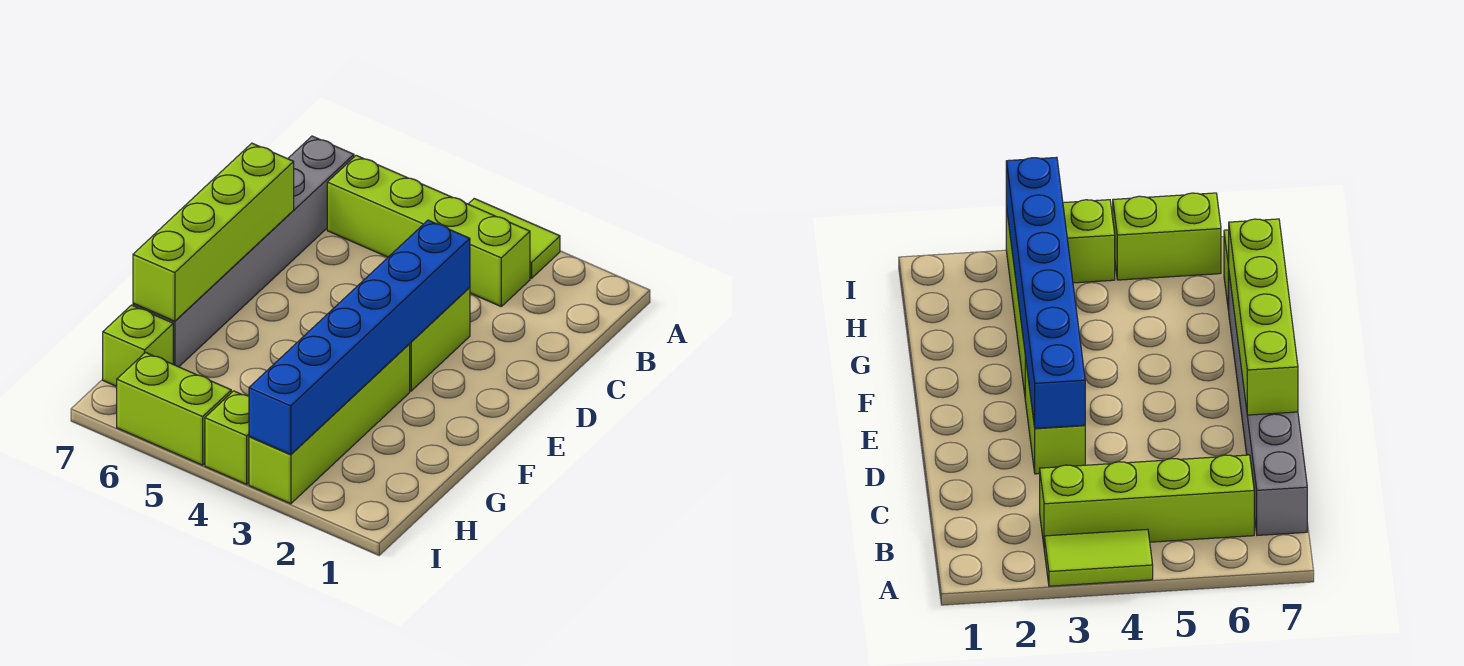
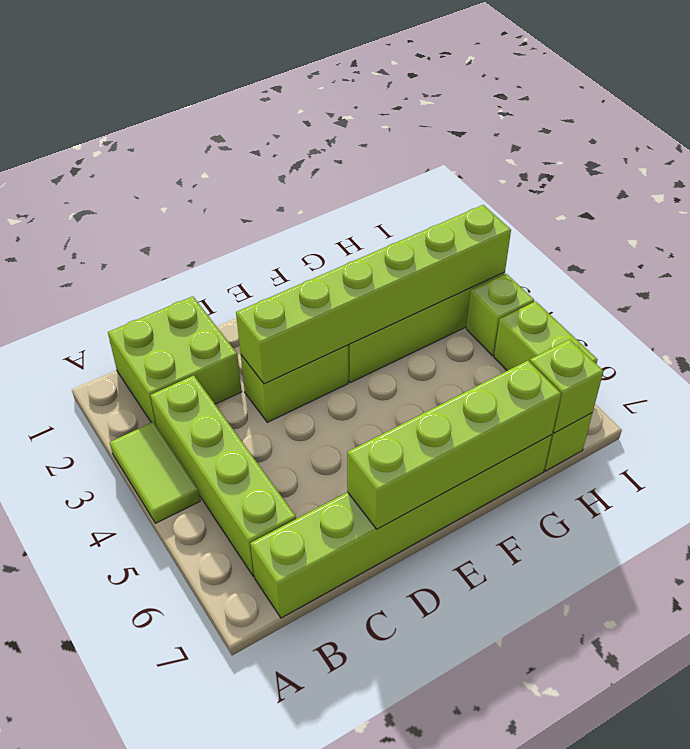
none -> lime brick B1:C2 level 1
grey brick B7:G7 level 1 -> lime brick B7:G7 level 1
blue brick D3:I3 level 2 -> lime brick D3:I3 level 2
none -> lime brick H7 level 2

